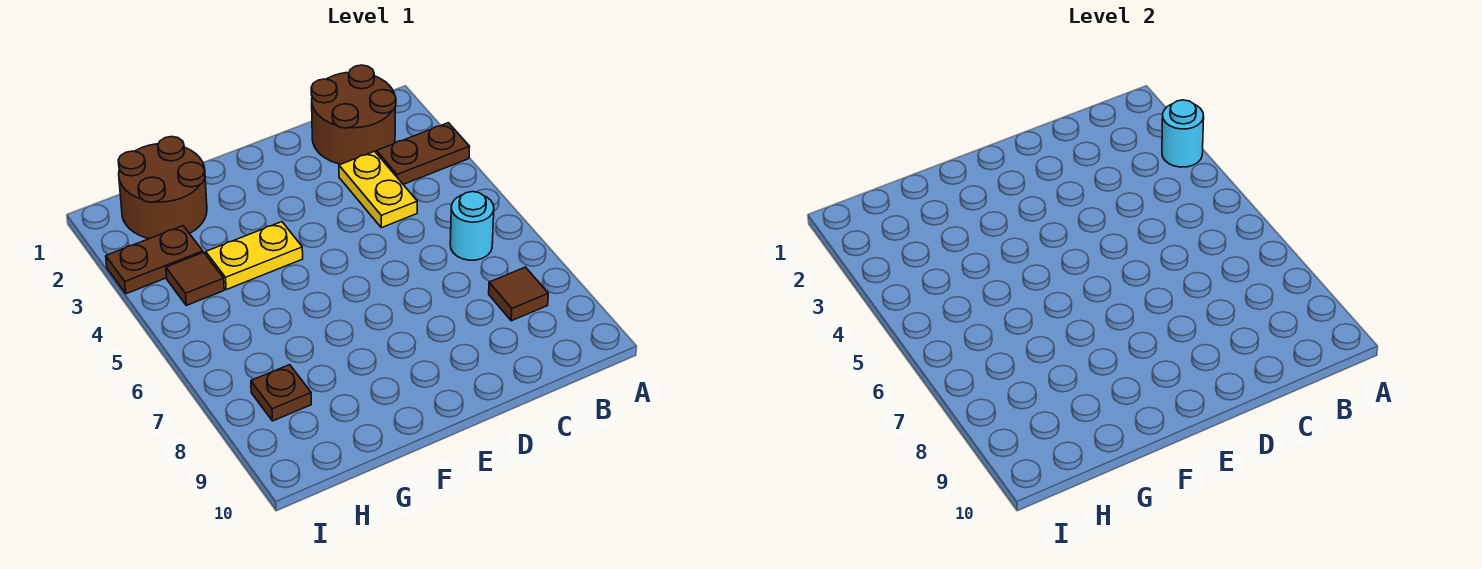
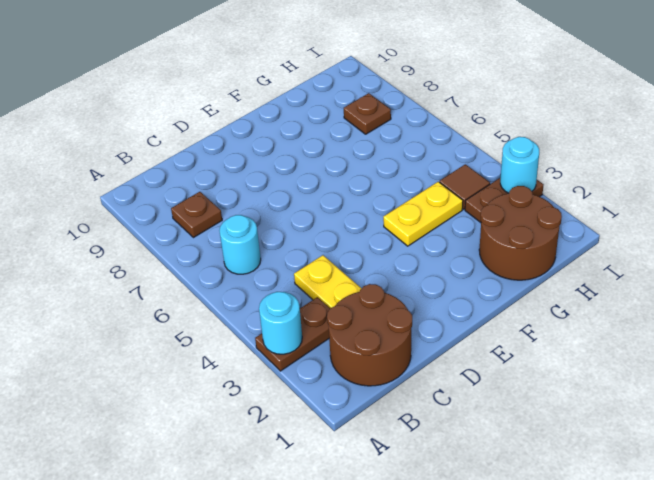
brown tile B8 level 1 -> brown plate B8 level 1
none -> cyan round brick I3 level 2

